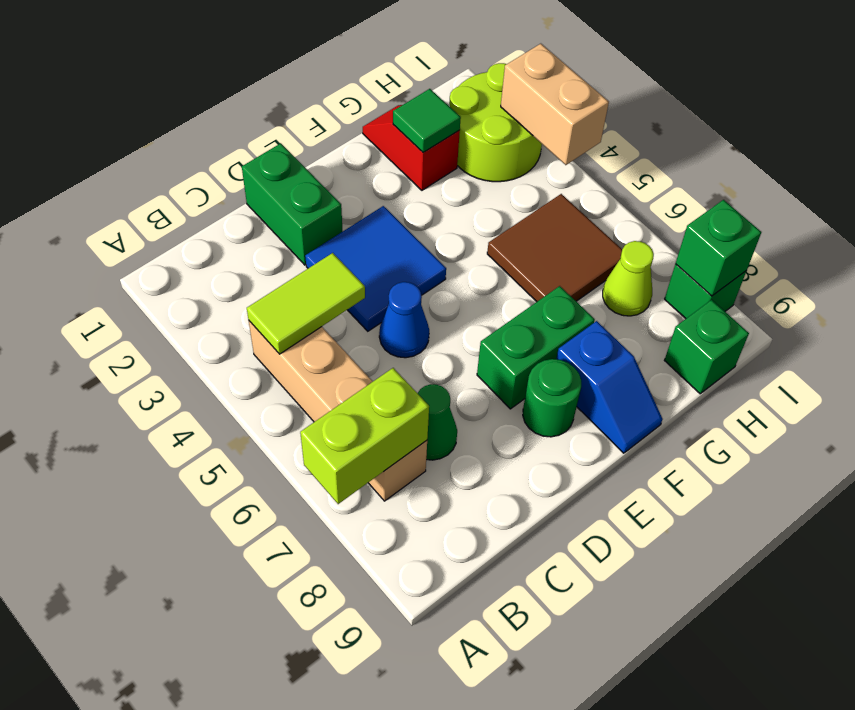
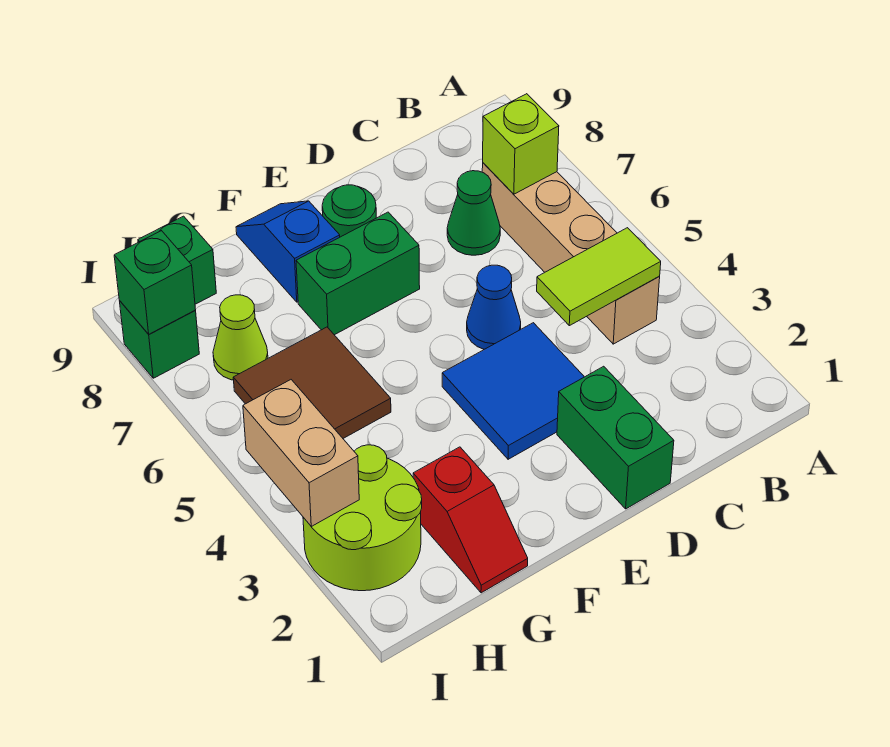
lime brick A7:B7 level 2 -> lime brick B7 level 2
green tile G2 level 2 -> none

